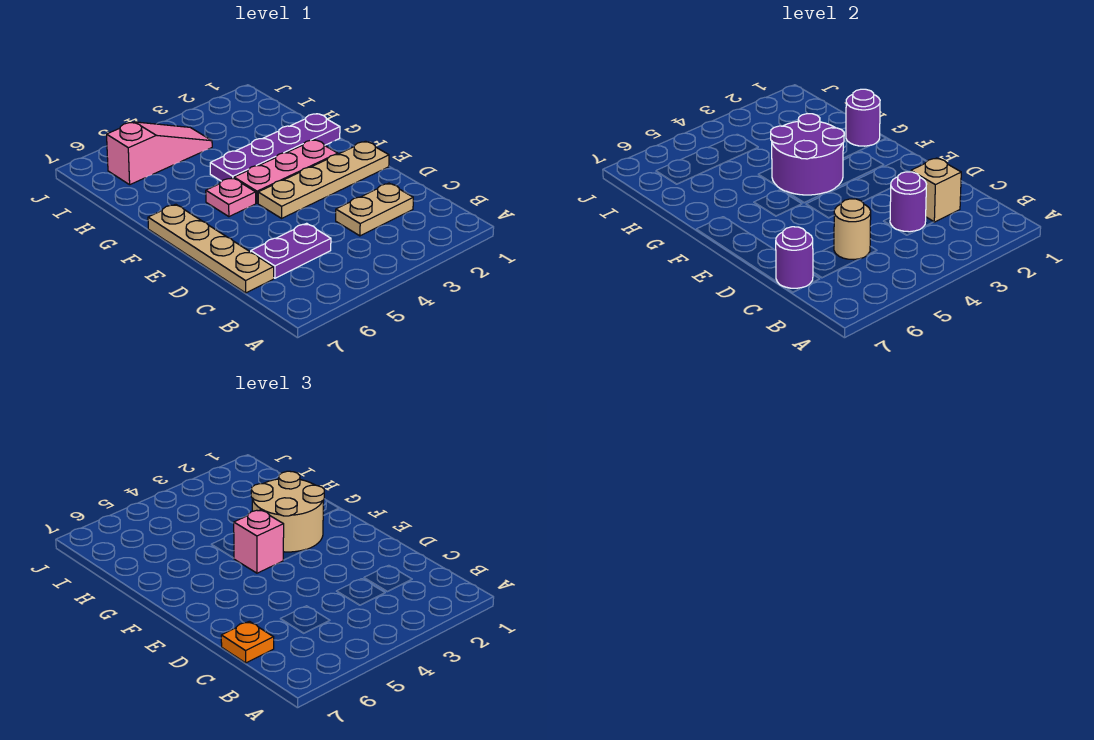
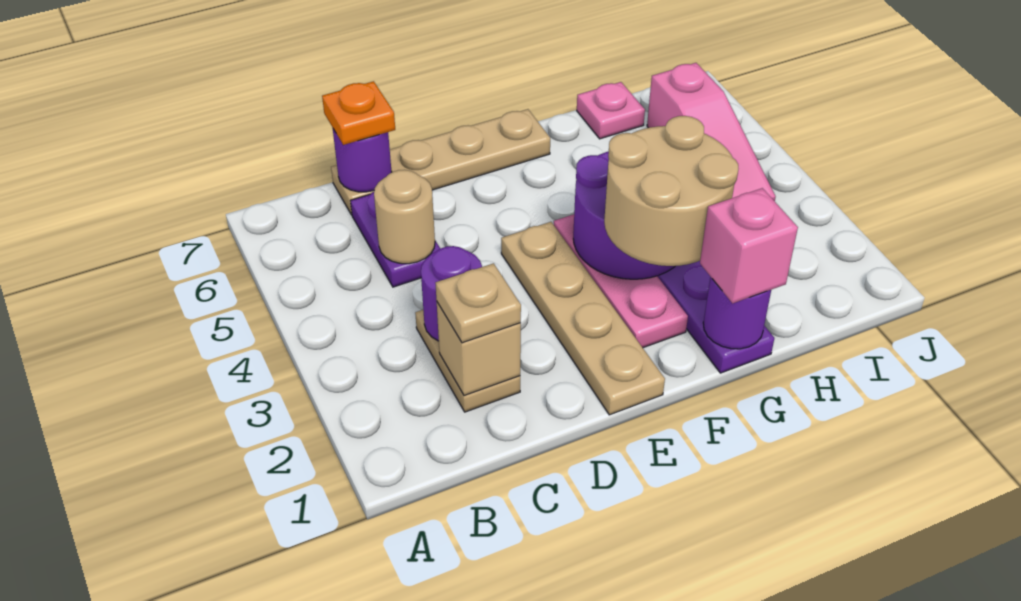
none -> tan plate C2 level 3
pink brick F4 level 3 -> pink brick G1 level 3
pink plate F5 level 1 -> pink plate H7 level 1

